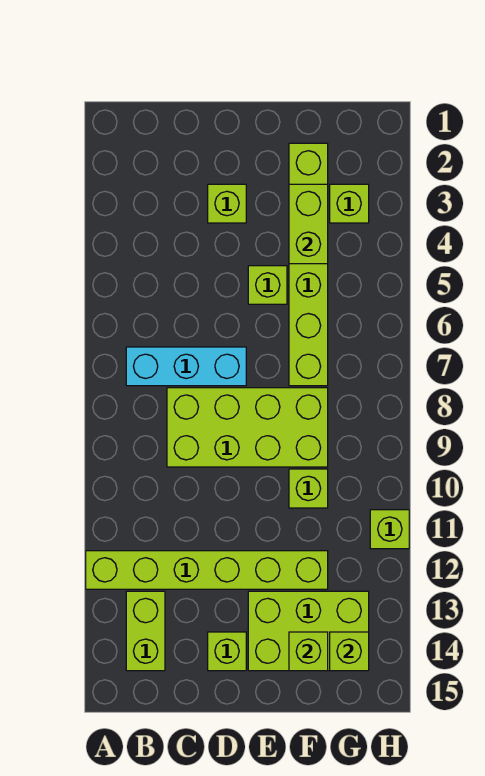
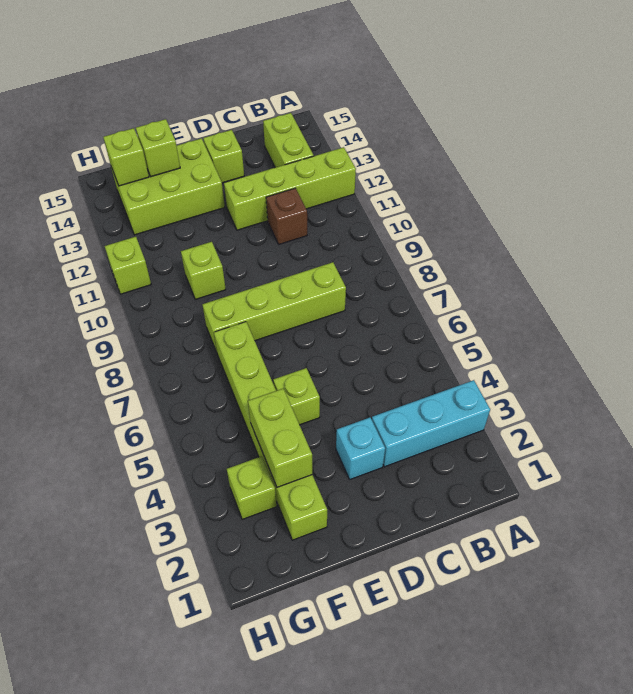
lime brick A12:F12 level 1 -> lime brick A12:D12 level 1
cyan brick B7:D7 level 1 -> cyan brick A3:C3 level 1
lime brick C8:F9 level 1 -> lime brick C8:F8 level 1
none -> brown brick C11 level 1
lime brick D3 level 1 -> cyan brick D3 level 1

